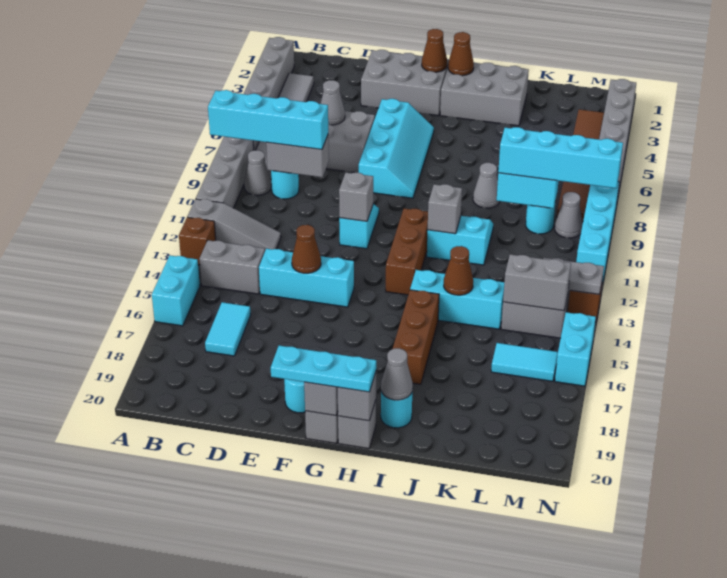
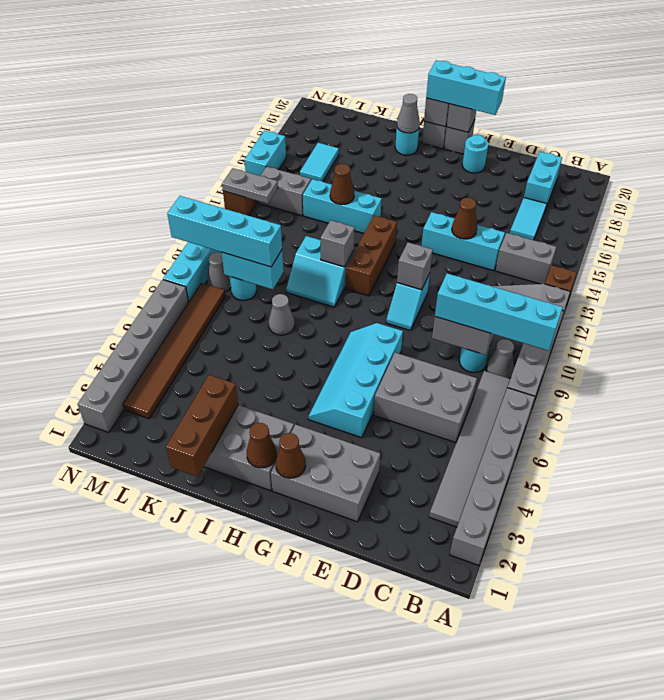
cyan brick A15:A16 level 1 -> cyan brick C18:C19 level 1
grey cone D6 level 2 -> none
cyan plate F20:H20 level 3 -> cyan brick F20:H20 level 3
brown brick I15:I17 level 1 -> brown brick J1:J3 level 2
grey brick L14:M14 level 2 -> none
cyan tile L16:M16 level 1 -> cyan tile L16:L17 level 1

